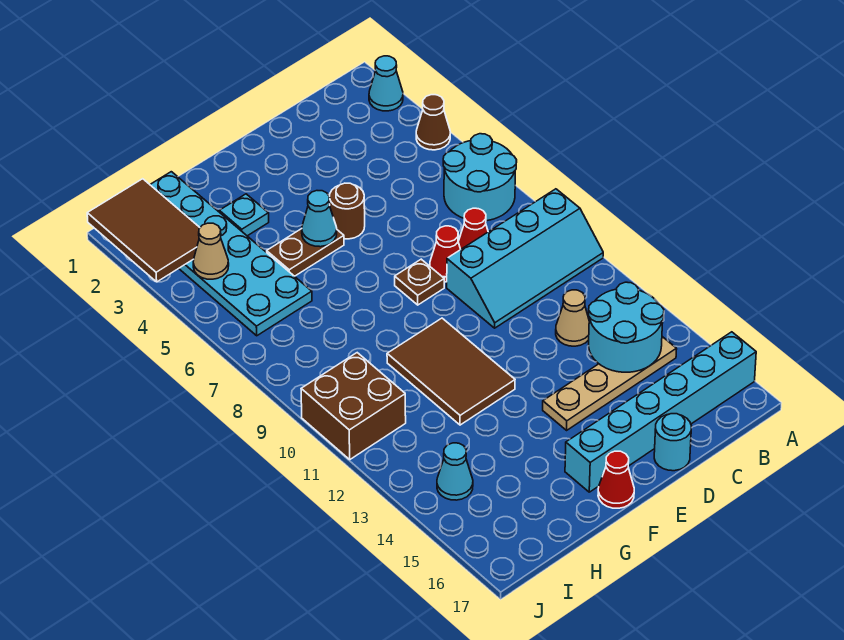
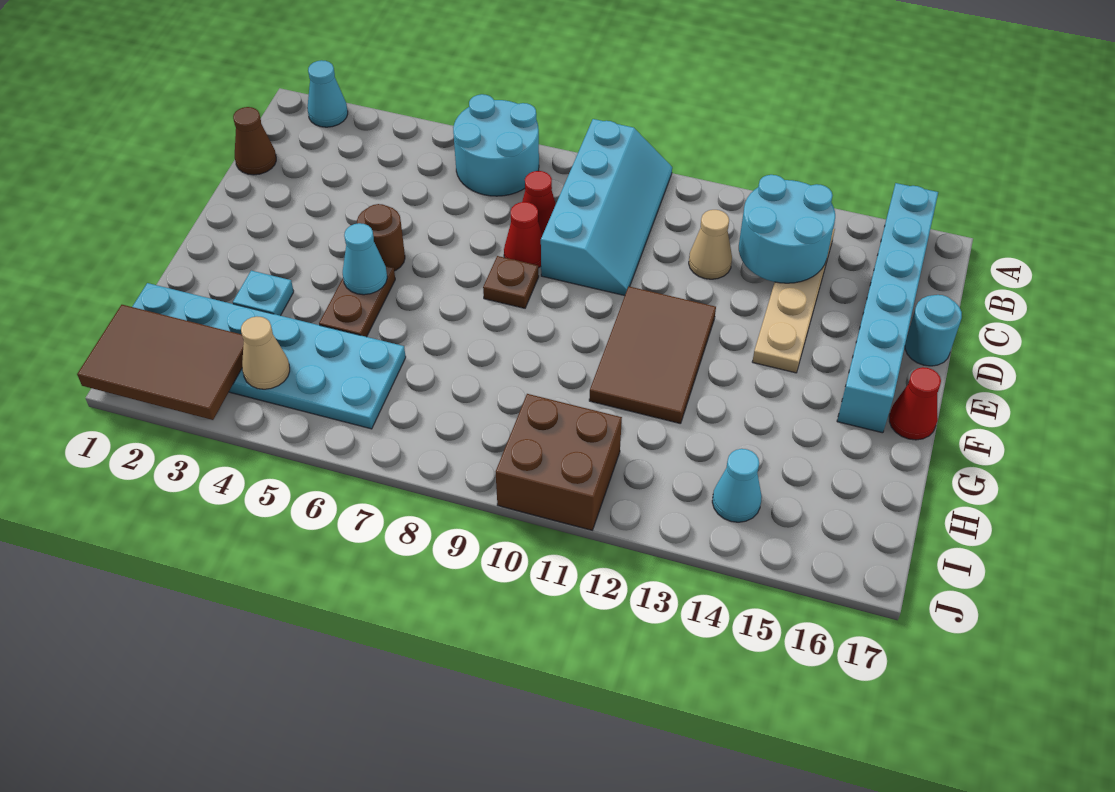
brown cone A4 level 1 -> brown cone C1 level 1
brown tile F10:G12 level 1 -> brown tile E11:G12 level 1

